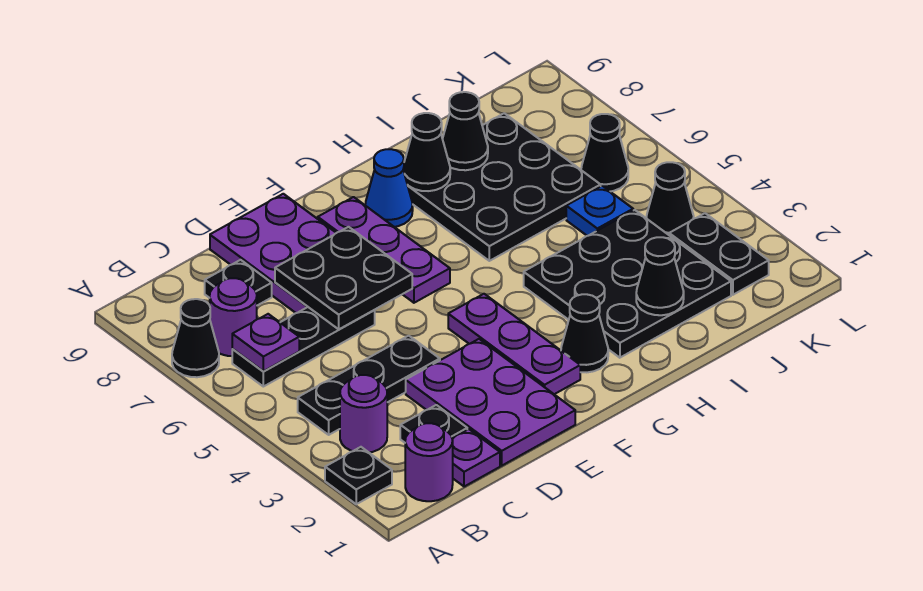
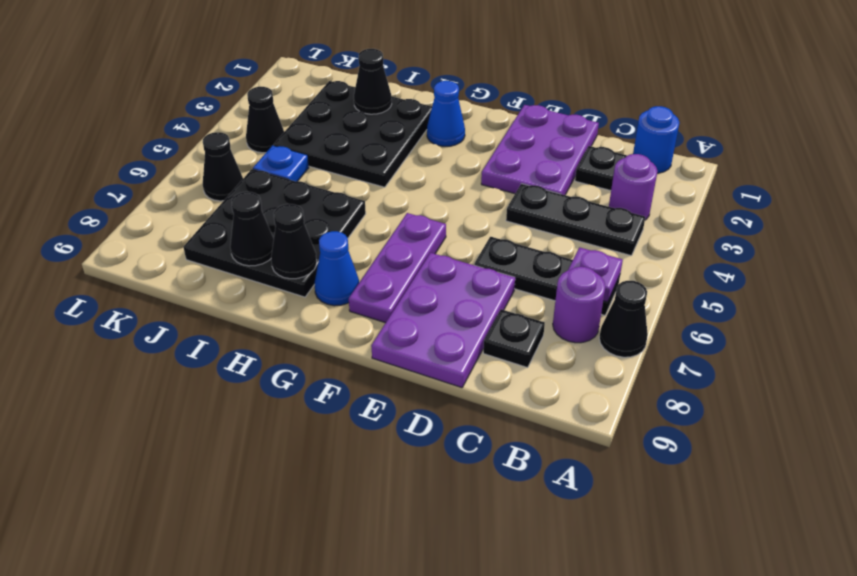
black plate A2 level 1 -> none
purple round brick B1 level 1 -> blue round brick B1 level 1
purple plate C1 level 1 -> none
black plate D6:E7 level 2 -> none
purple plate F2:F4 level 1 -> none
black cone G2 level 1 -> blue cone G2 level 1
black plate K2:K3 level 1 -> none

